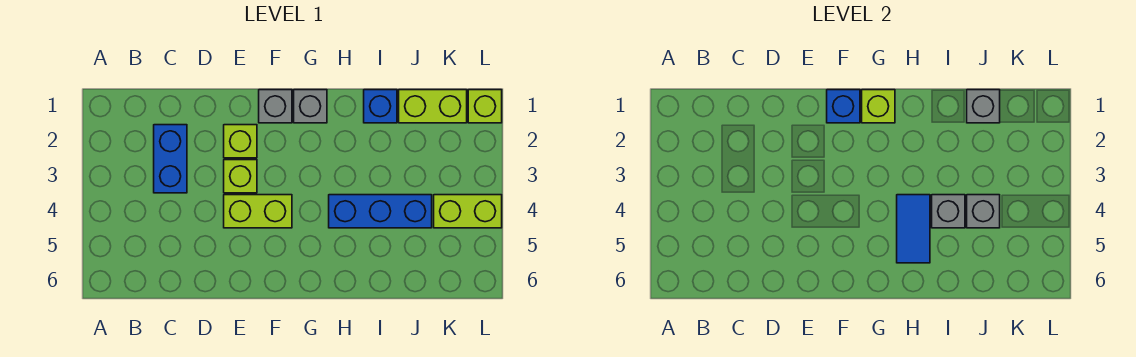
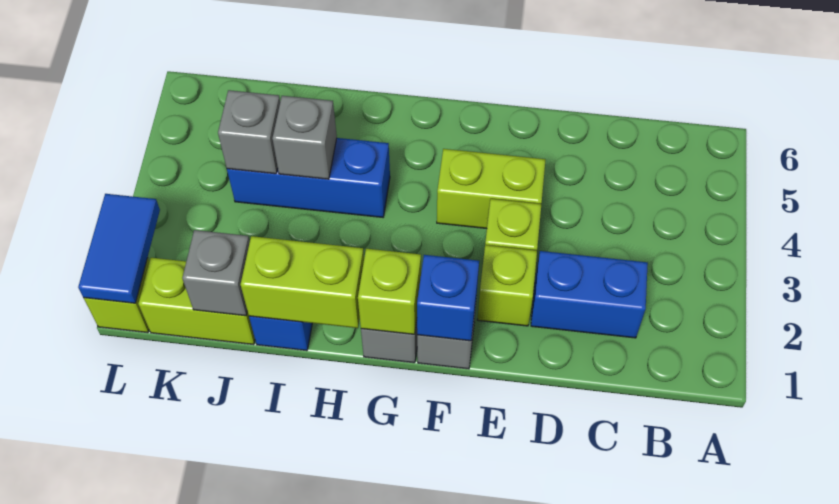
blue brick C2:C3 level 1 -> blue brick C2:D2 level 1
blue tile H4:H5 level 2 -> blue tile L1:L2 level 2
lime brick K4:L4 level 1 -> lime brick H1:I1 level 2

